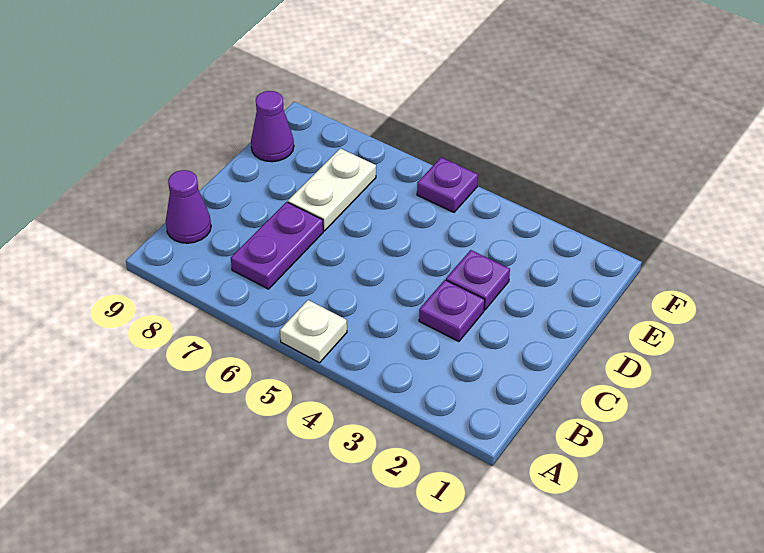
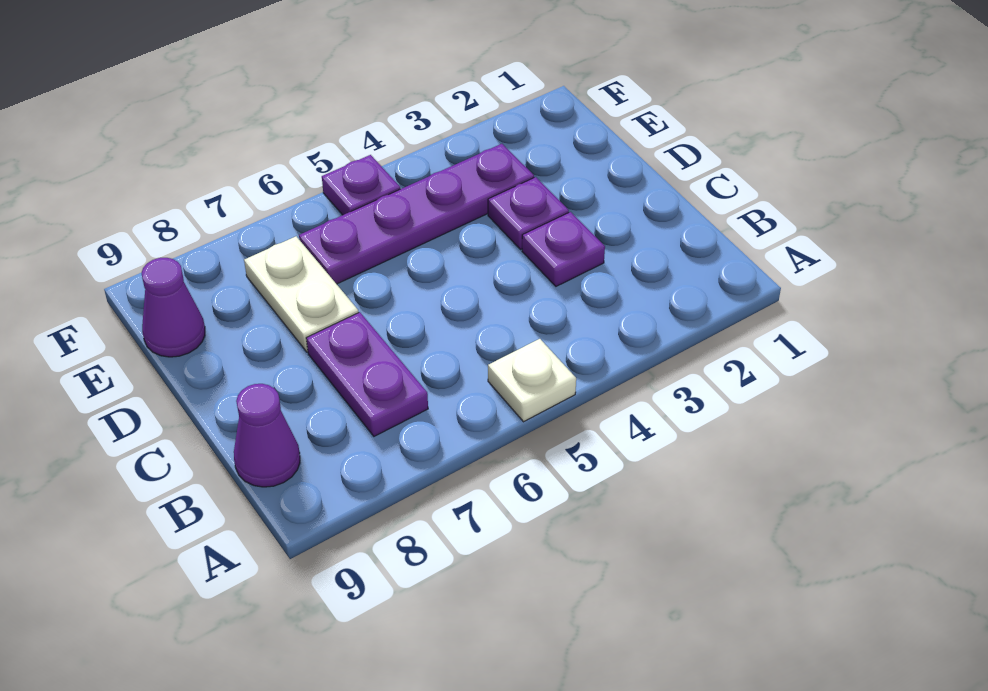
none -> purple plate E3:E6 level 1

